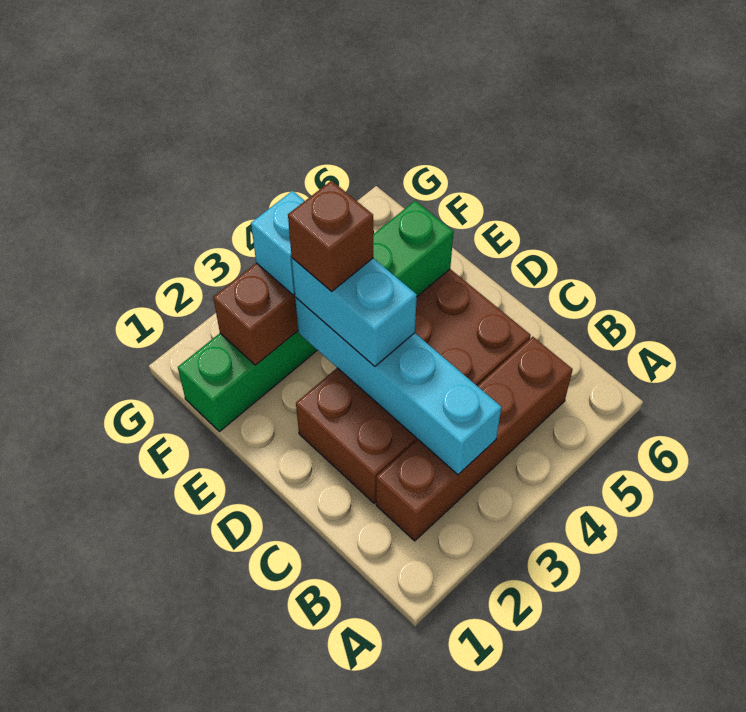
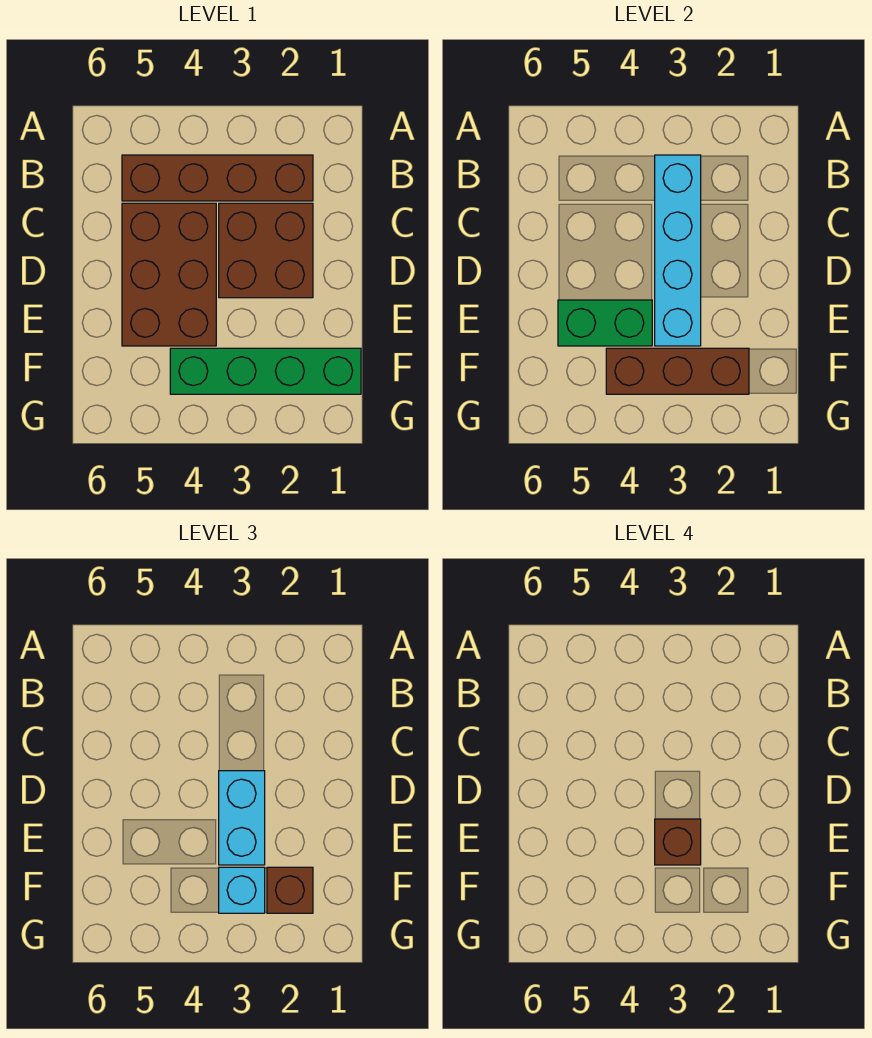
none -> brown brick F2 level 3

